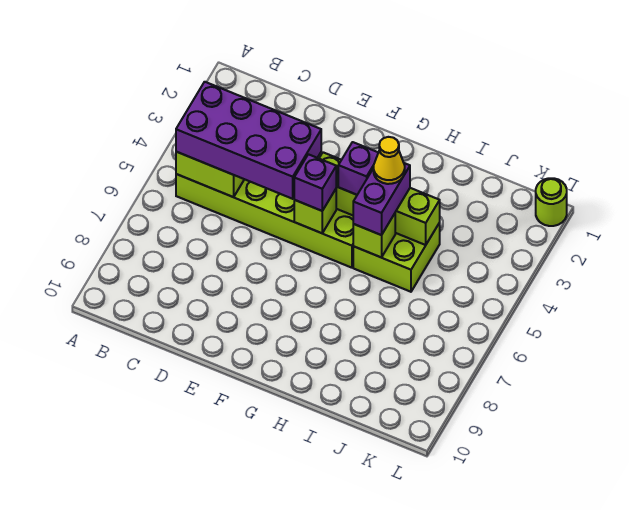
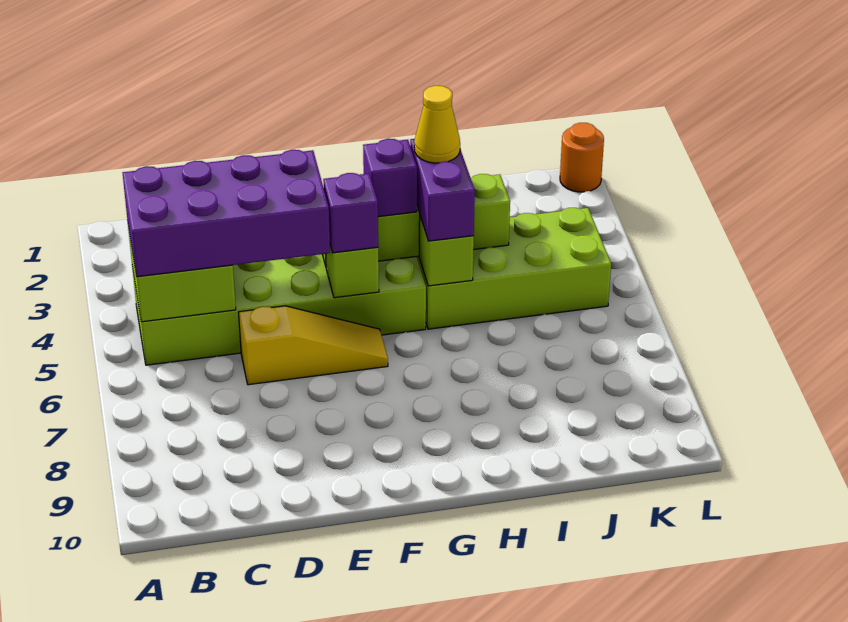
none -> yellow slope D6:F6 level 1 top D
lime brick H4:I5 level 1 -> lime brick H4:K5 level 1
lime round brick L1 level 1 -> orange round brick L1 level 1

